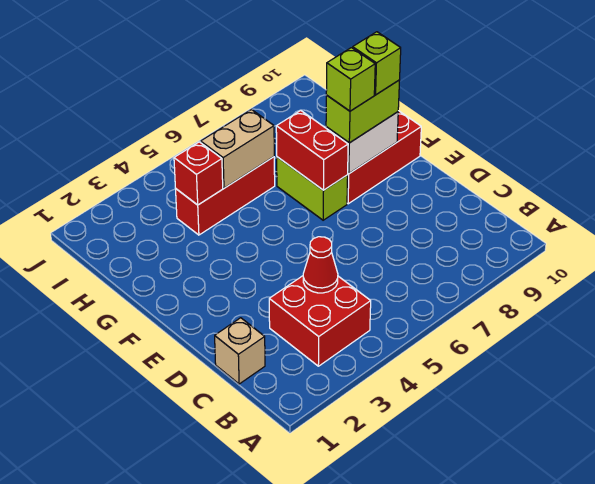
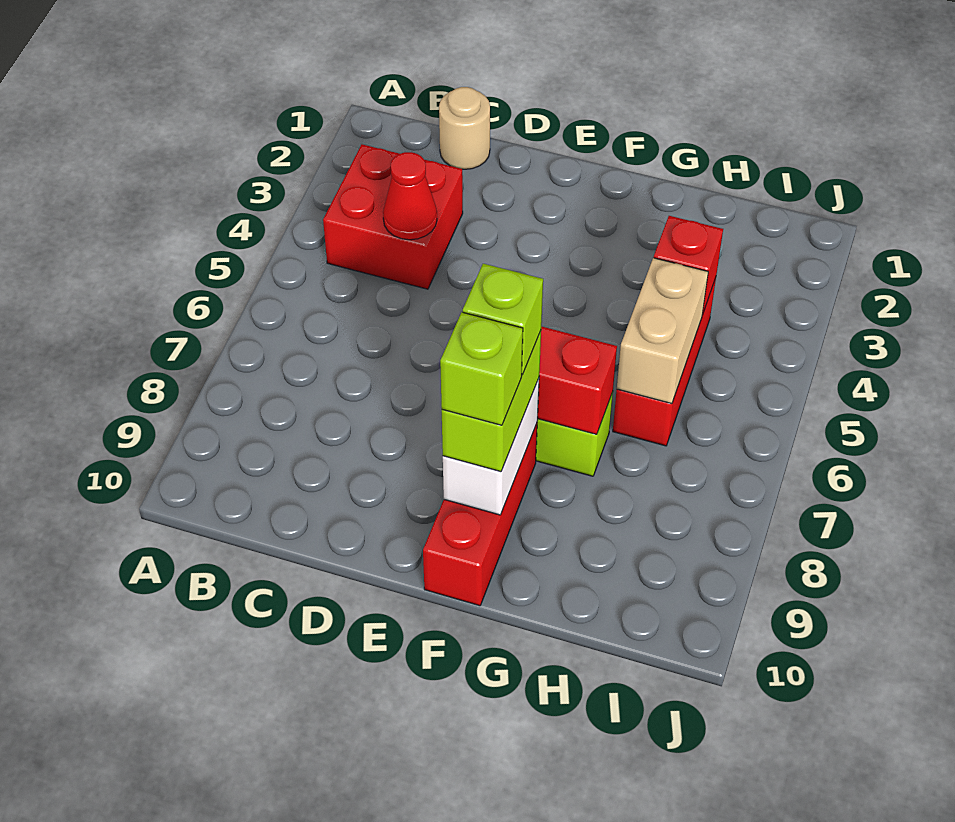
tan brick C1 level 1 -> tan round brick C1 level 1

